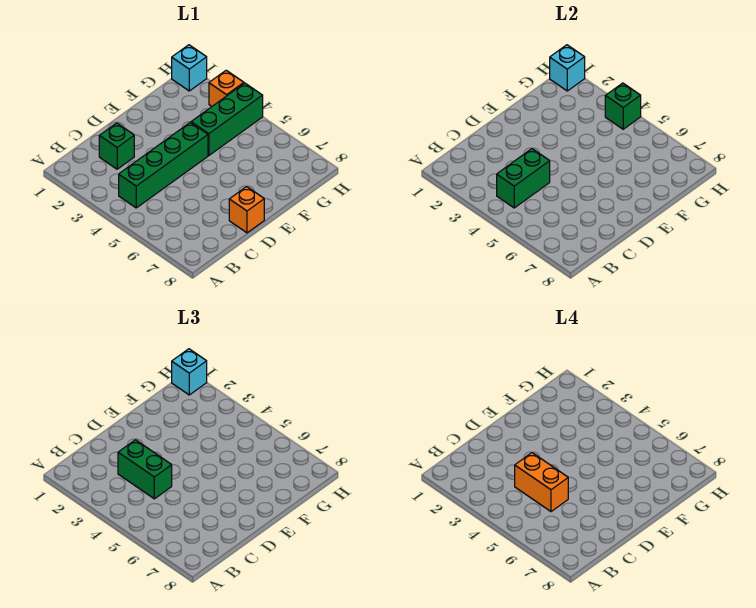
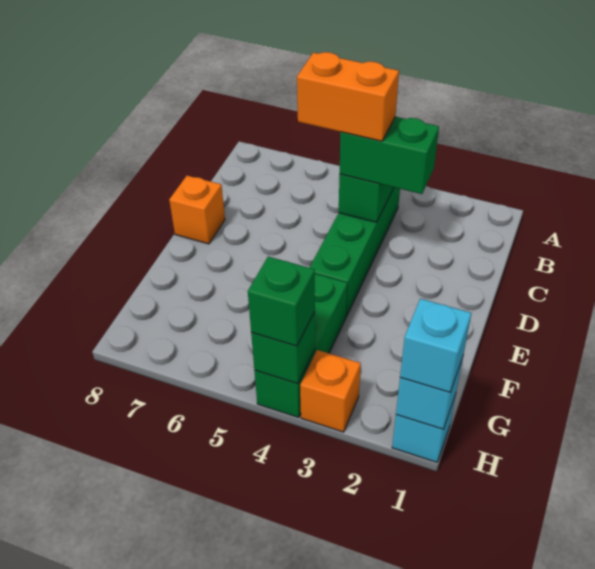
green brick C2 level 1 -> green brick H4 level 3

